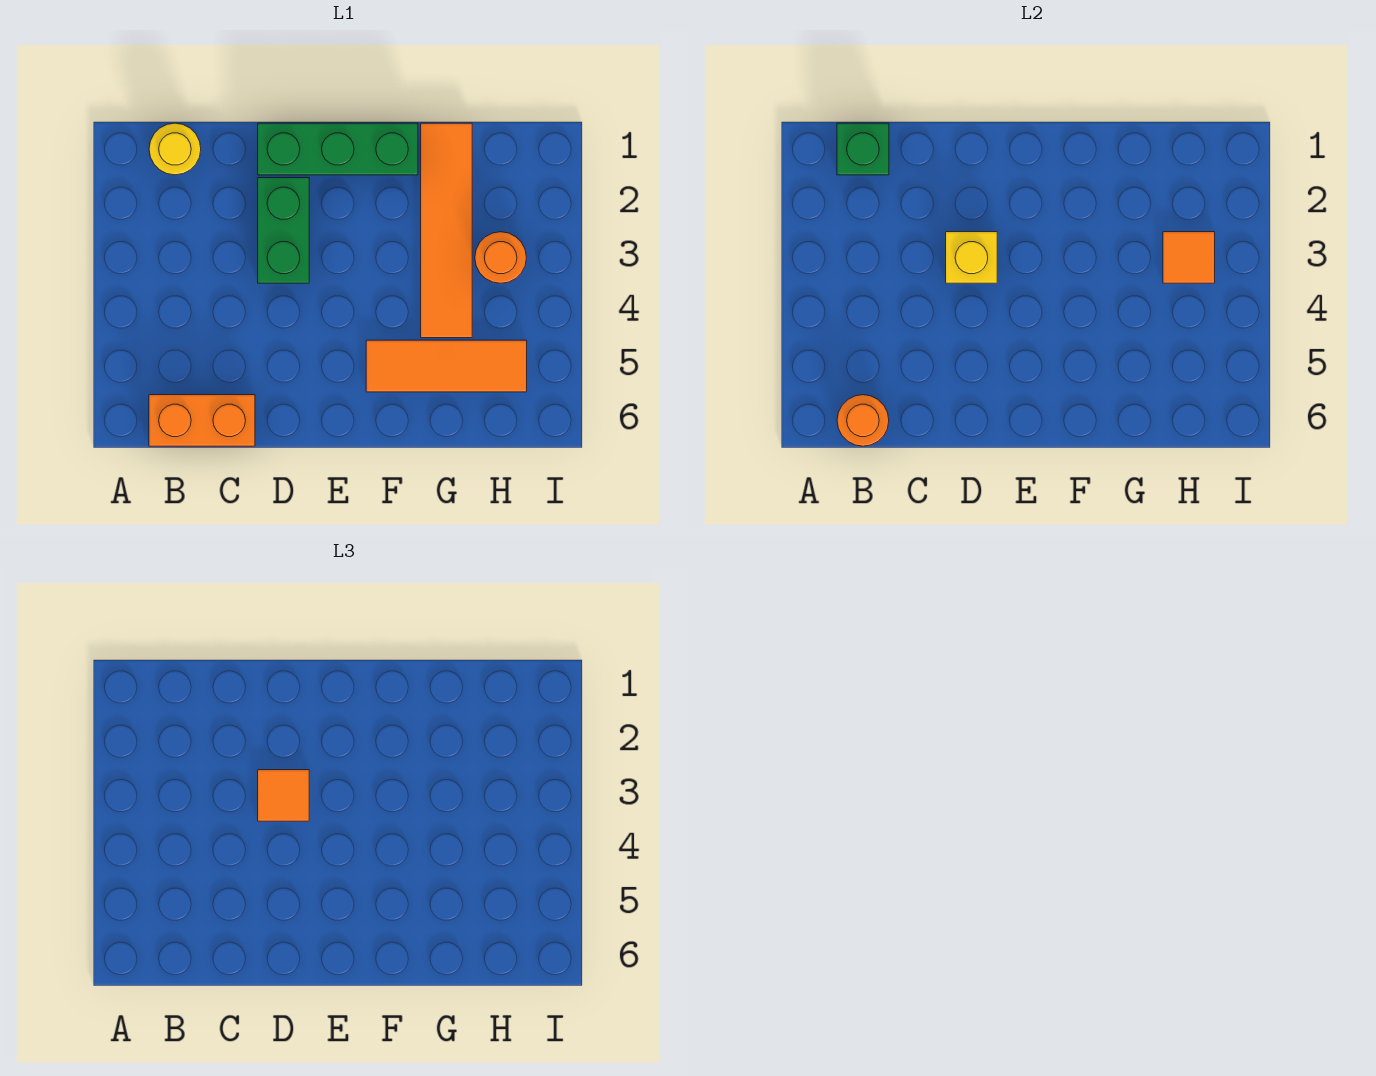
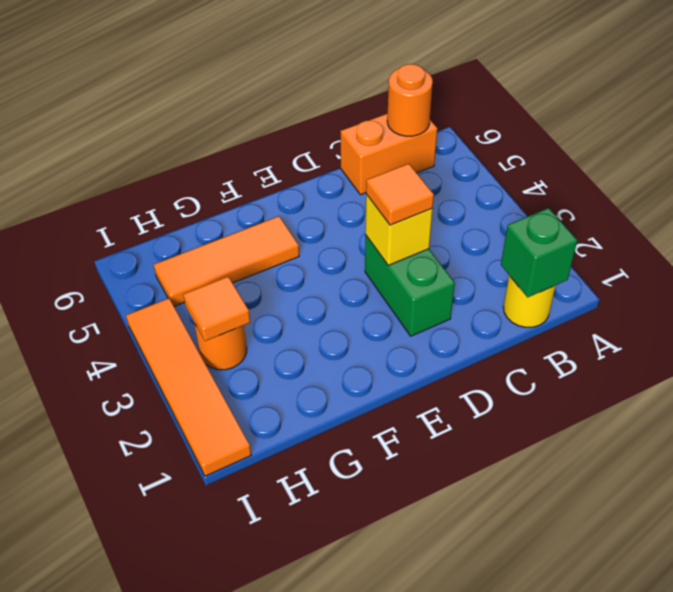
green brick D1:F1 level 1 -> none
orange tile G1:G4 level 1 -> orange tile I1:I4 level 1

